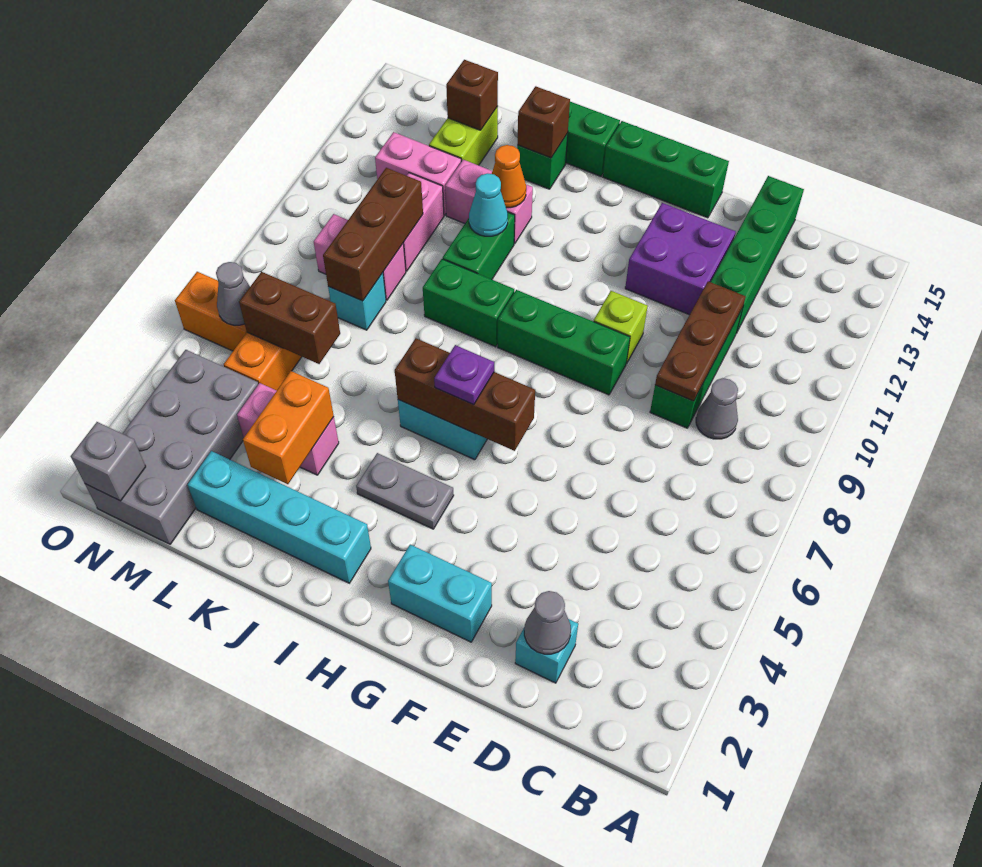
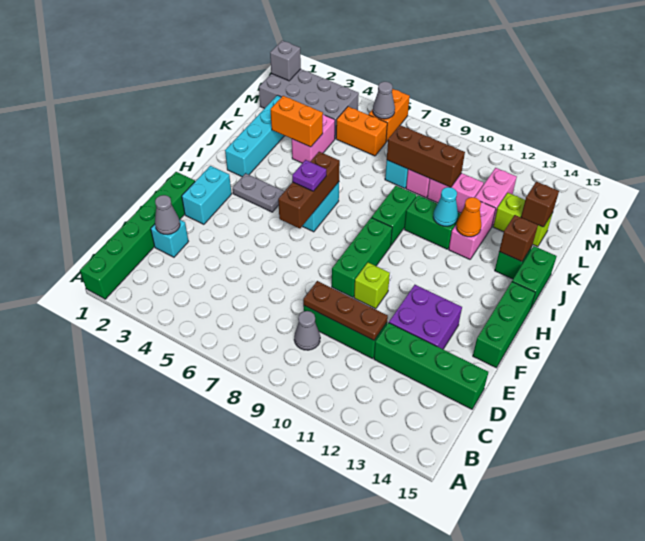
none -> green brick A1:F1 level 1
grey plate H4:I4 level 1 -> grey plate H3:H4 level 1
brown brick L6:M6 level 2 -> none

